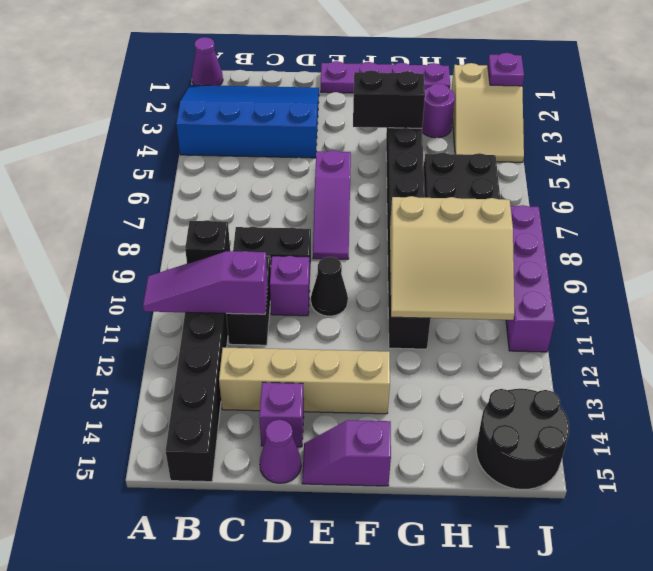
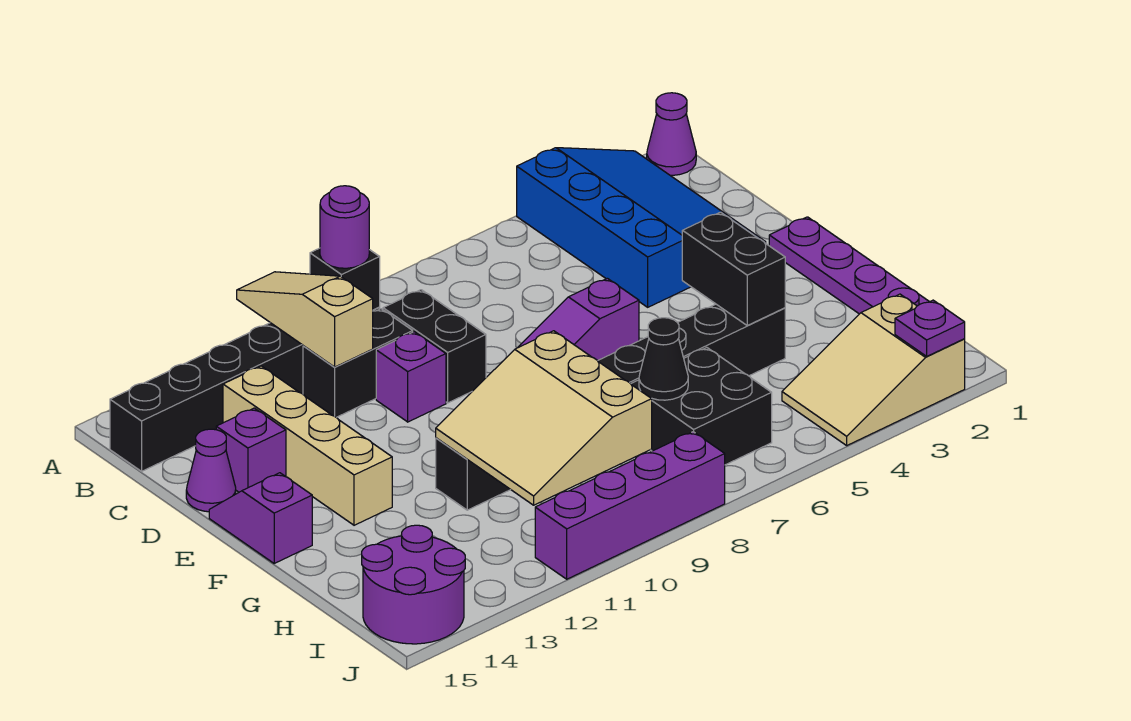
purple slope A11:C11 level 2 top C -> tan slope A11:C11 level 2 top C
black cone E10 level 1 -> black cone H7 level 2
purple round brick H3 level 1 -> purple round brick B10 level 3
black round brick I14:J15 level 1 -> purple round brick I14:J15 level 1

